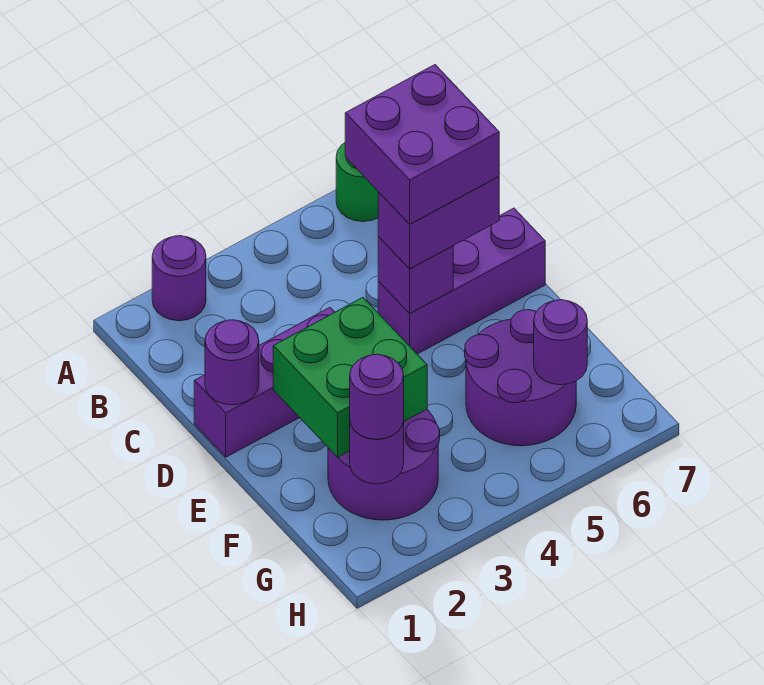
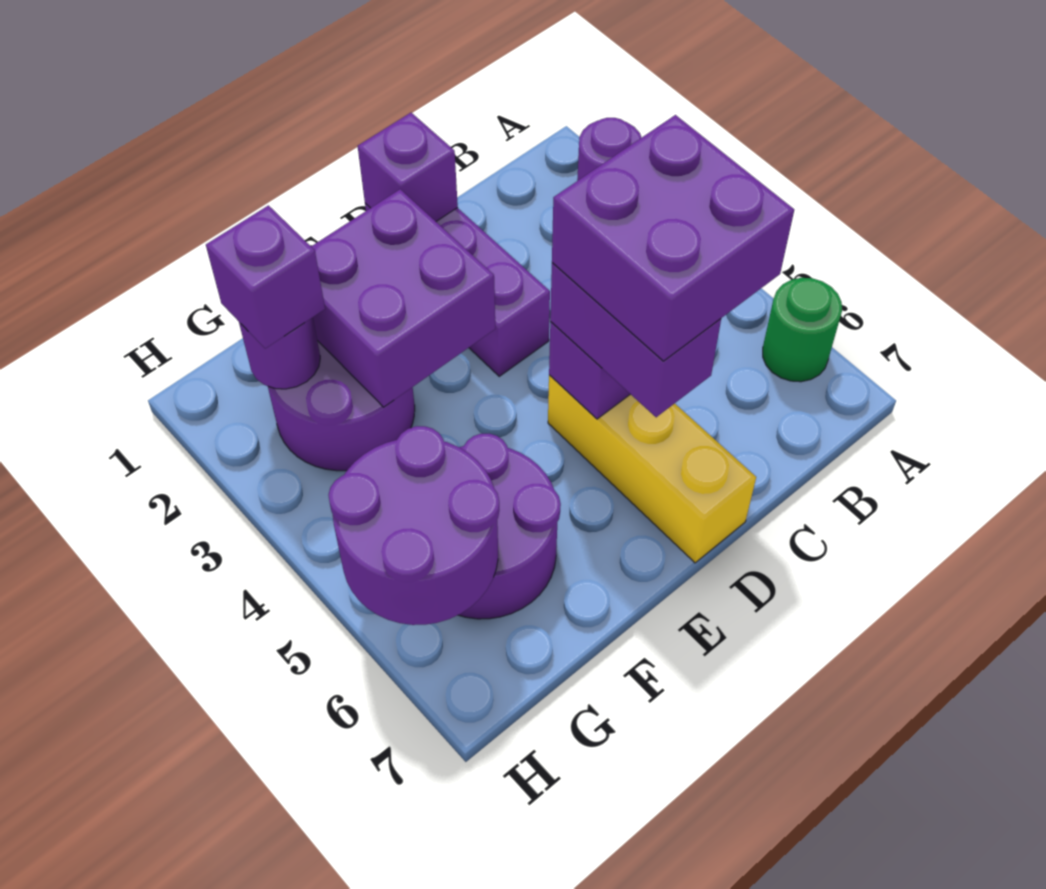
purple round brick D1 level 2 -> purple brick D1 level 2
purple brick D5:D7 level 1 -> yellow brick D5:D7 level 1
green brick E2:F3 level 2 -> purple brick E2:F3 level 2
purple round brick G2 level 3 -> purple brick G2 level 3
purple round brick G6 level 2 -> purple round brick G5:H6 level 2

